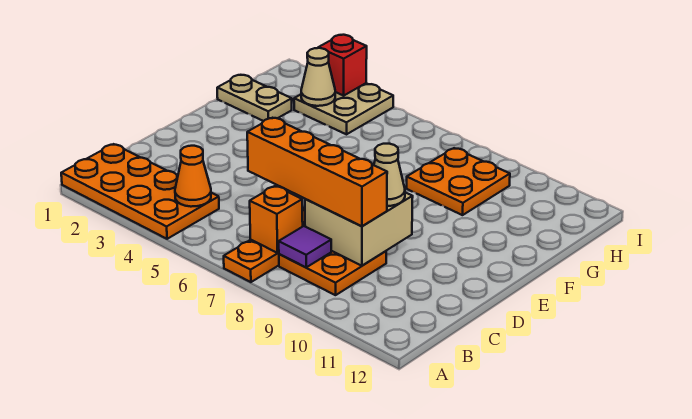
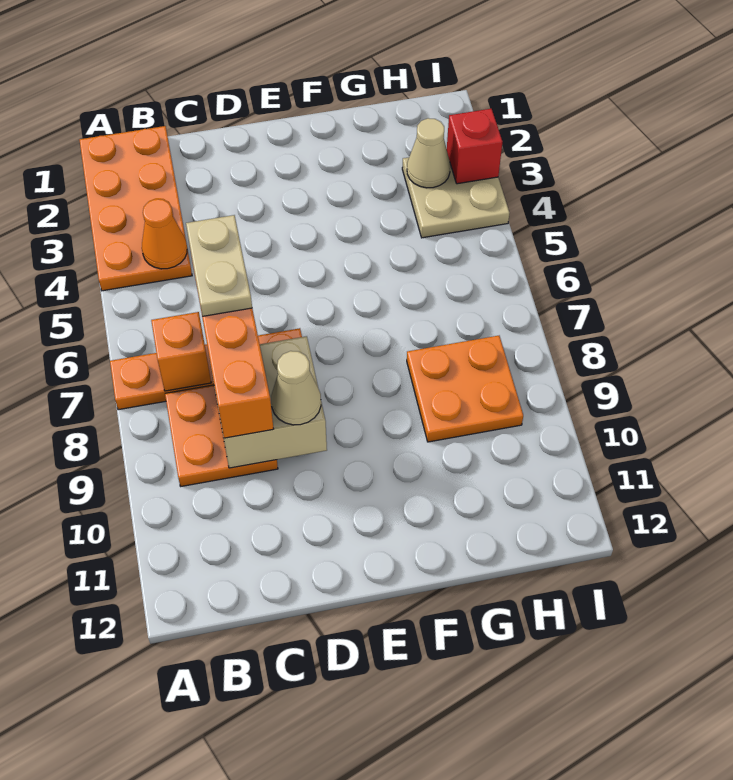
purple tile B8 level 2 -> none
tan plate G1:G2 level 1 -> tan plate C6:C7 level 4

